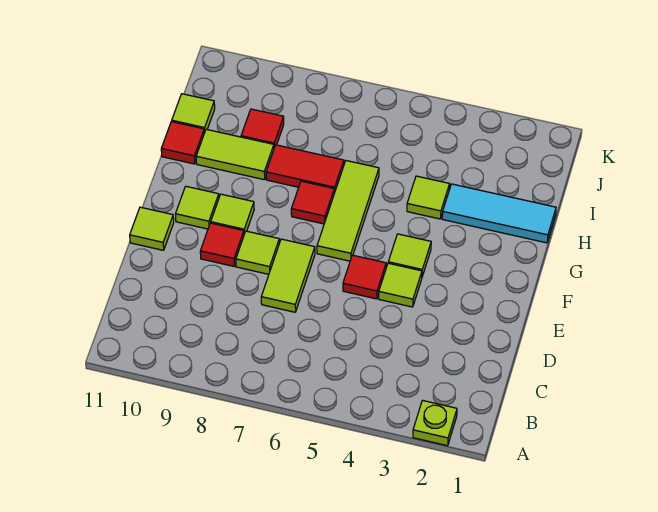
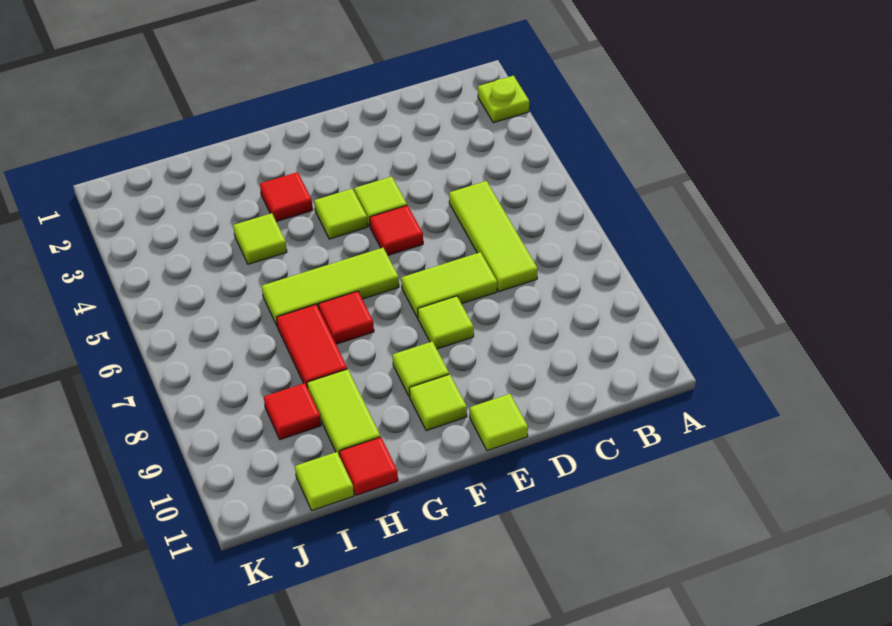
none -> lime tile C5:C7 level 1
red tile E9 level 1 -> red tile G3 level 1
cyan tile H1:H3 level 1 -> none

